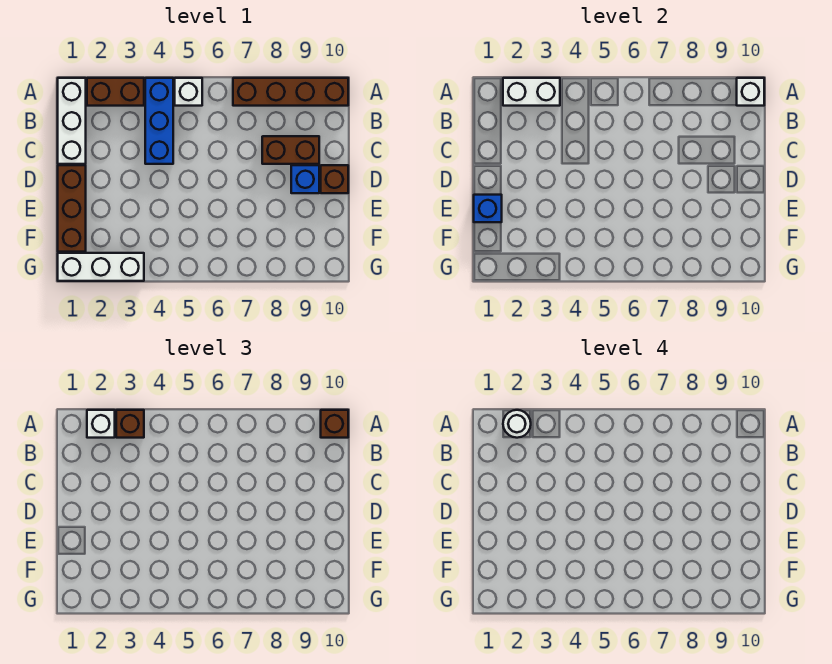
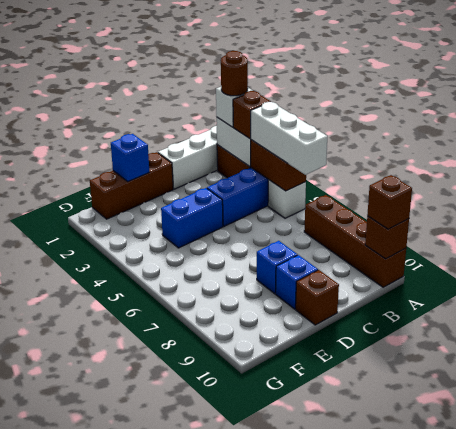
white round brick A2 level 4 -> brown round brick A2 level 4
white brick A10 level 2 -> brown brick A10 level 2
brown brick C8:C9 level 1 -> brown brick A4:A5 level 2
none -> blue brick D4:E4 level 1
none -> blue brick D8 level 1
white brick G1:G3 level 1 -> white brick A4:A6 level 3

